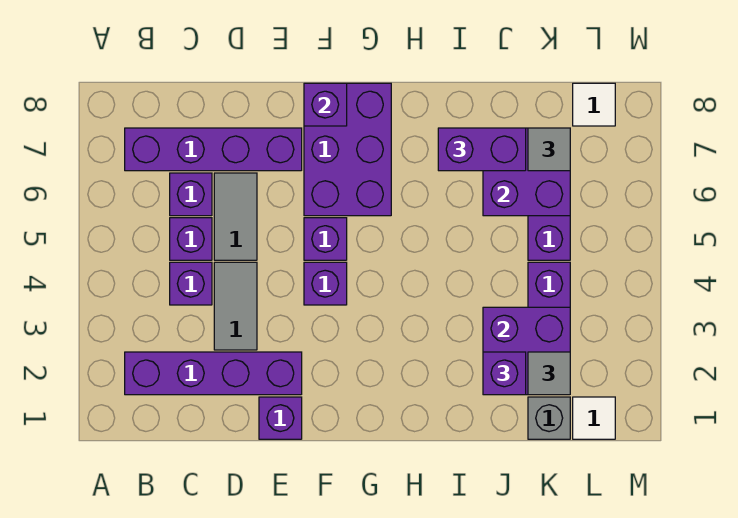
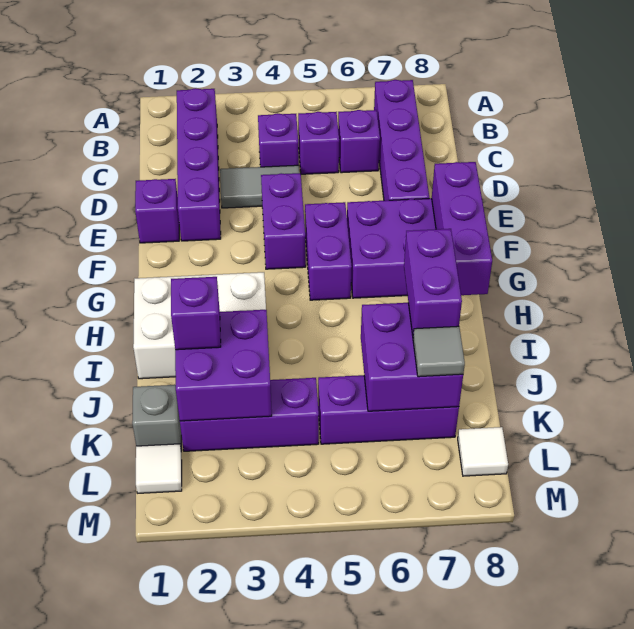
grey tile D5:D6 level 1 -> none
purple brick F4 level 1 -> purple brick E4:F4 level 1
purple brick F5 level 1 -> purple brick F5:G5 level 1
purple brick F8 level 2 -> purple brick F8:H8 level 2
none -> white brick H1:I3 level 1
grey tile K2 level 3 -> none

